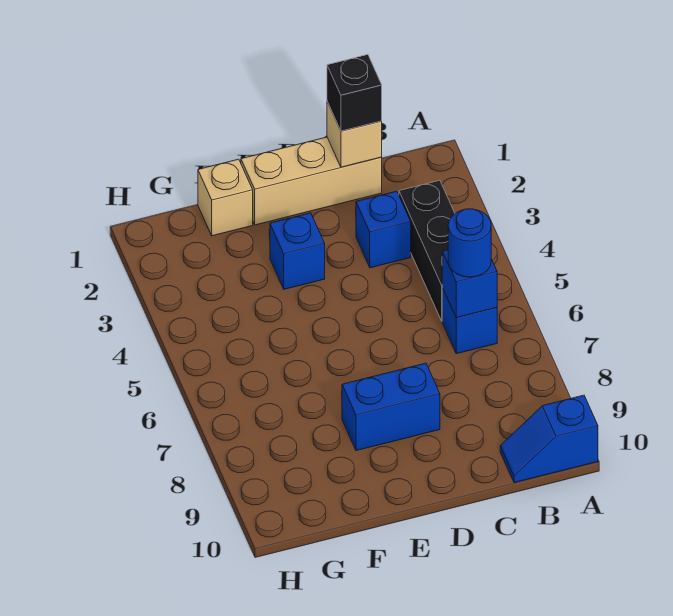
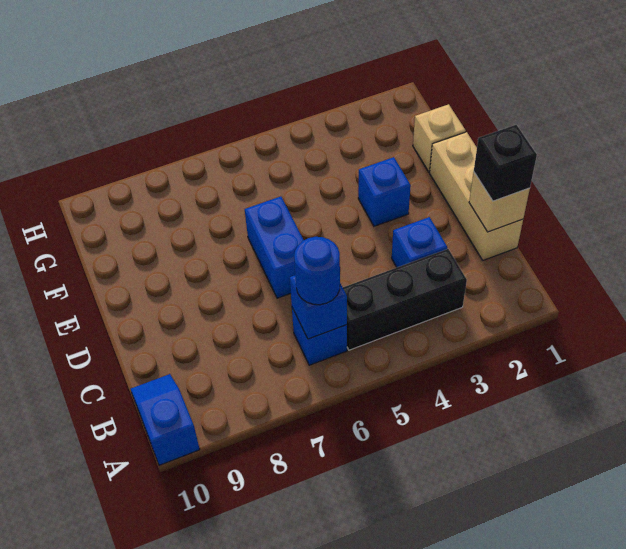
blue brick D8:E8 level 1 -> blue brick D6:E6 level 1

